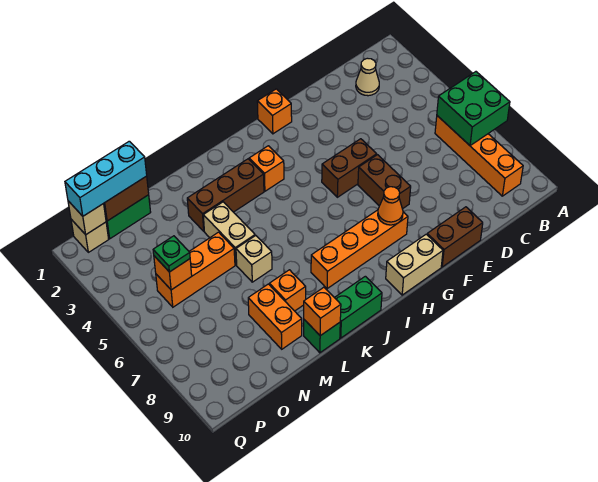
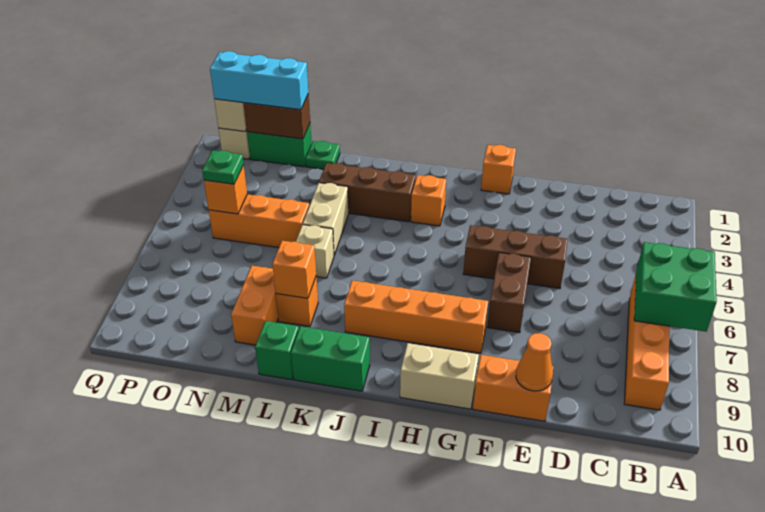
tan cone C2 level 1 -> none
brown brick E10:F10 level 1 -> orange brick E10:F10 level 1
brown brick F5:G5 level 1 -> brown brick E5:G5 level 1
orange cone G8 level 2 -> orange cone E10 level 2
orange brick L10 level 2 -> orange brick L8 level 2
none -> green plate M1 level 1

